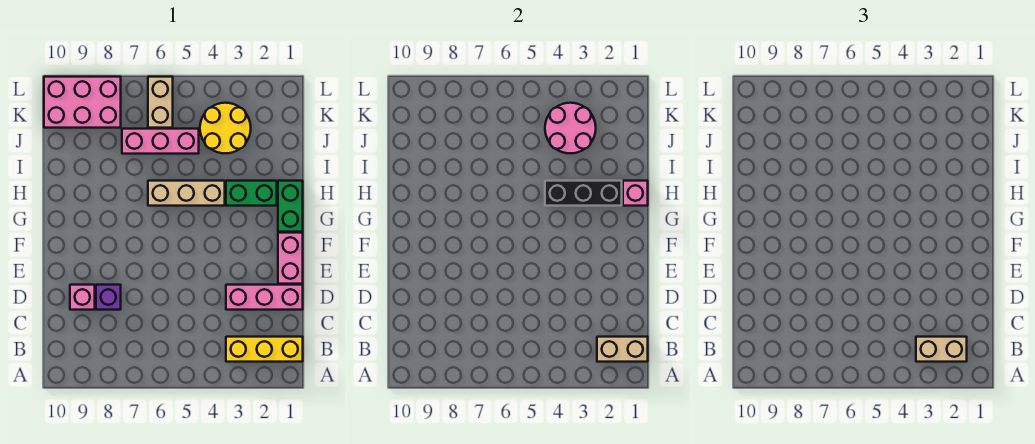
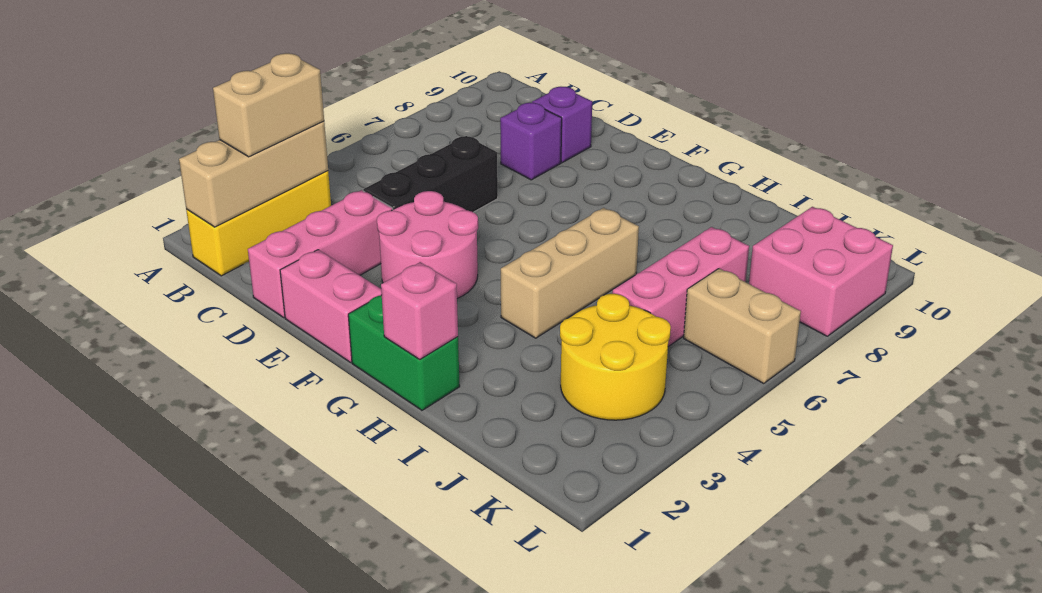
tan brick B1:B2 level 2 -> tan brick B1:B3 level 2
pink brick D9 level 1 -> purple brick D9 level 1
green brick H2:H3 level 1 -> none
black brick H2:H4 level 2 -> black brick D4:D6 level 1
pink round brick J3:K4 level 2 -> pink round brick E3:F4 level 1
pink brick K8:L10 level 1 -> pink brick K8:L9 level 1

